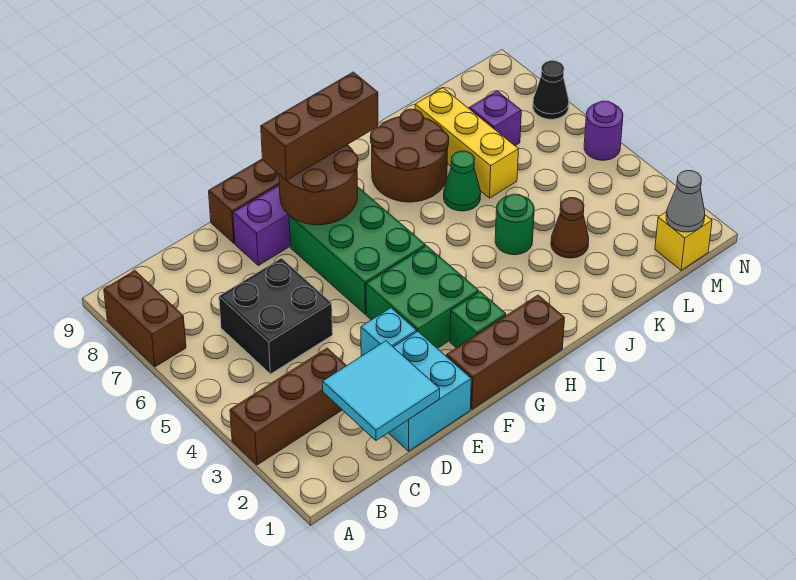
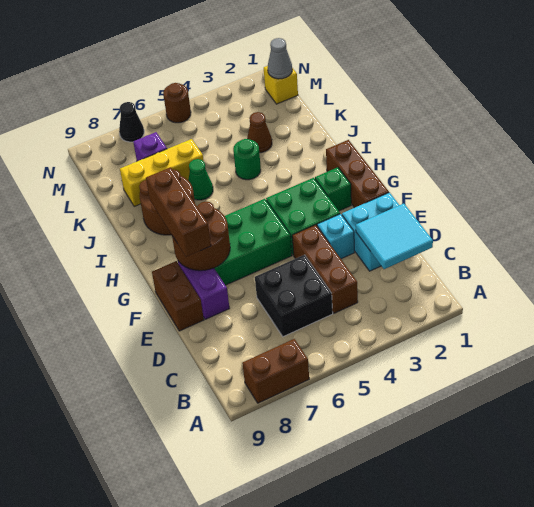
brown brick A3:C3 level 1 -> brown brick C4:E4 level 1
purple round brick N5 level 1 -> brown round brick N5 level 1

